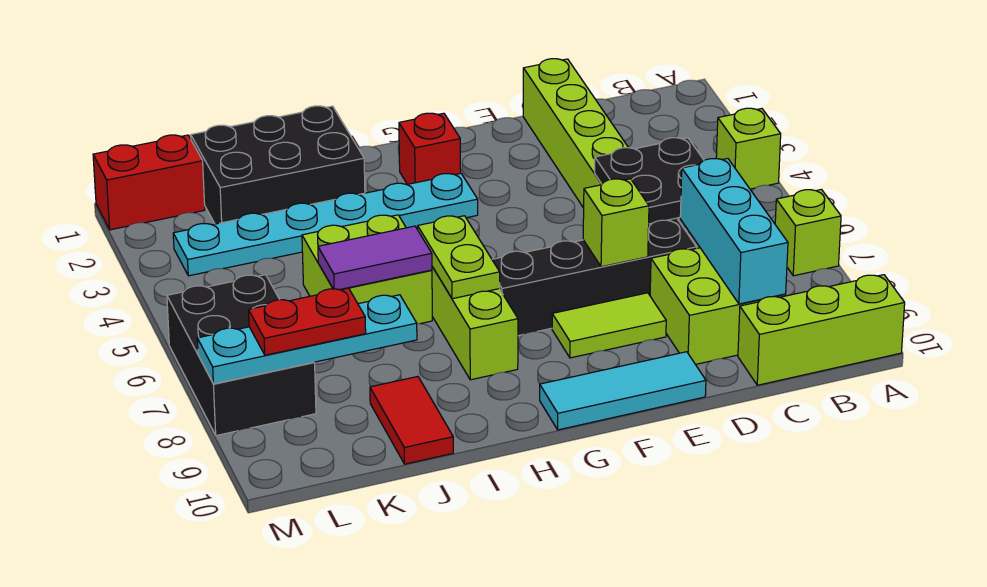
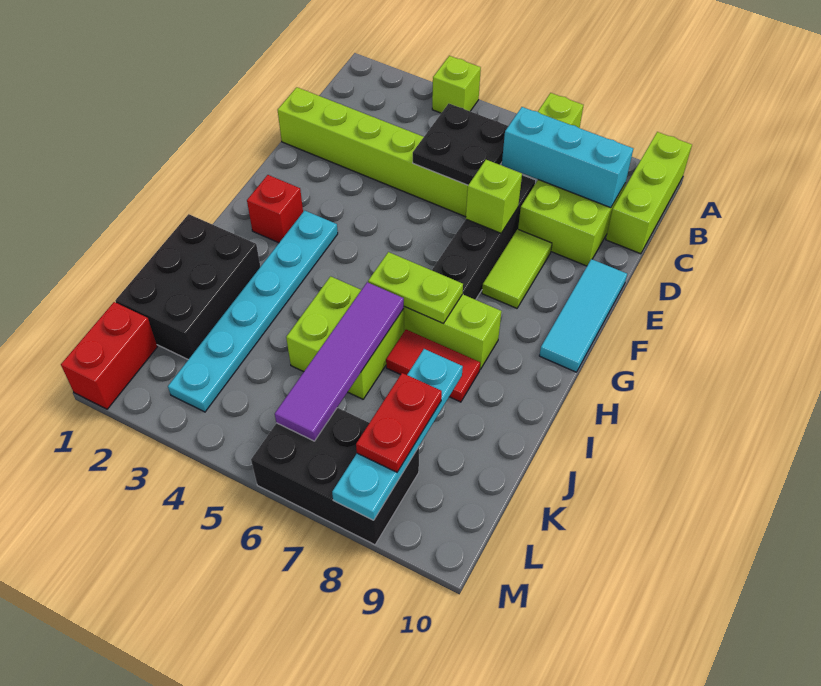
purple tile I6:J6 level 2 -> purple tile I6:L6 level 2
red tile J9:J10 level 1 -> red tile I7:I8 level 1

